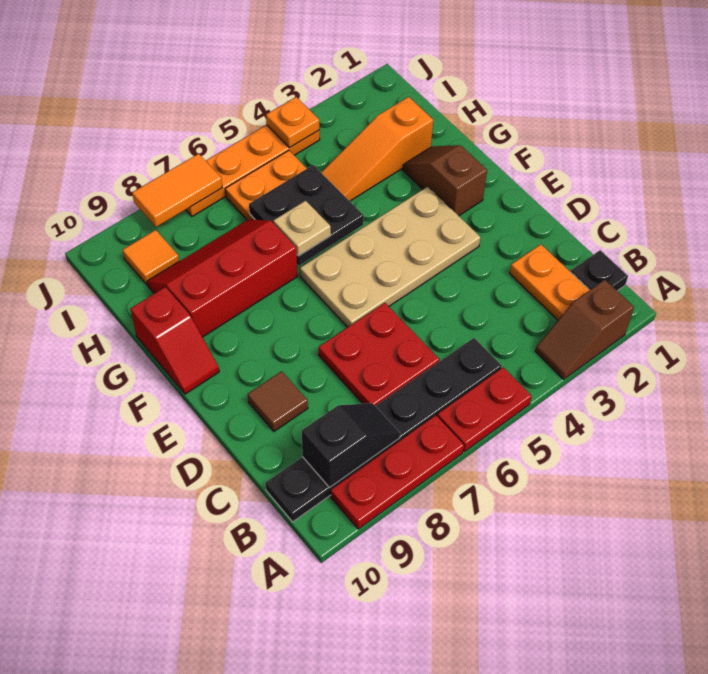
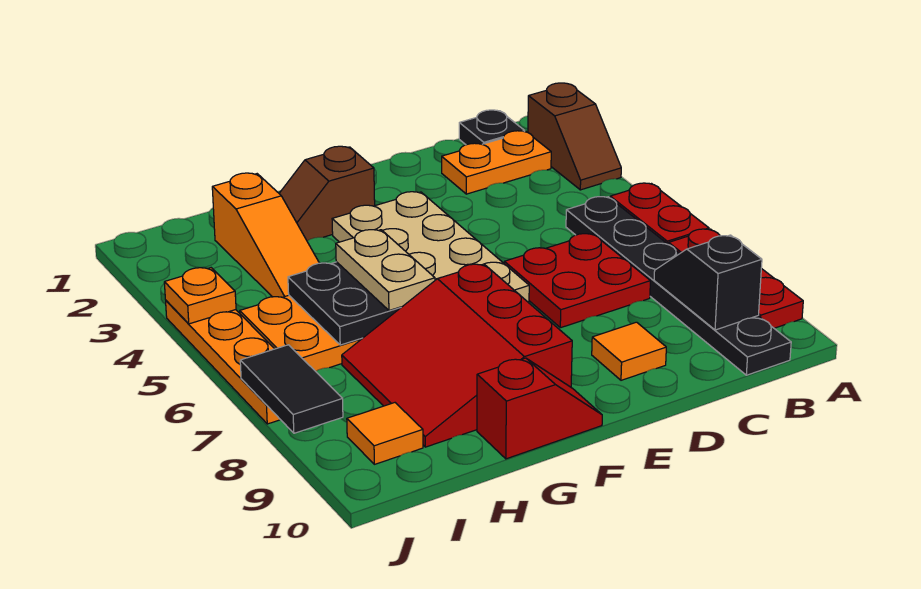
brown tile D9 level 1 -> orange tile D9 level 1
tan plate G6 level 3 -> tan plate G5:G6 level 3
red slope G7:H9 level 1 top G -> red slope F7:H9 level 1 top F
orange tile J7:J8 level 2 -> black tile J7:J8 level 2

